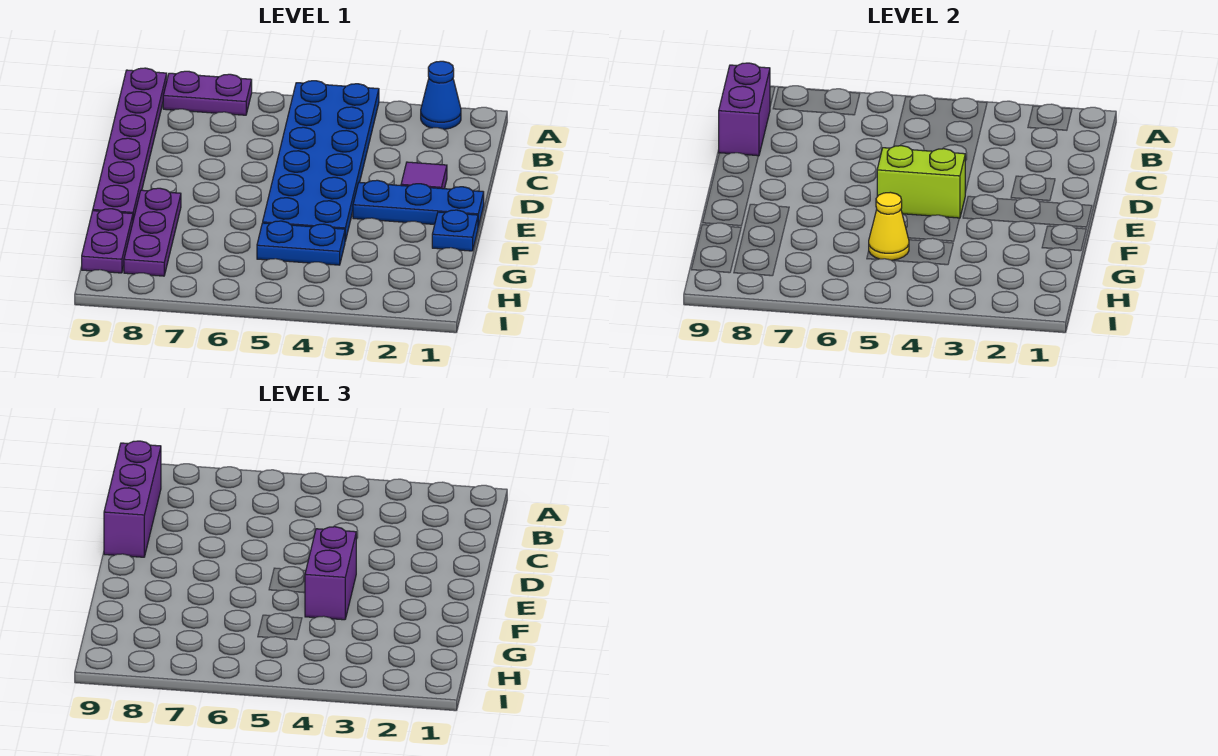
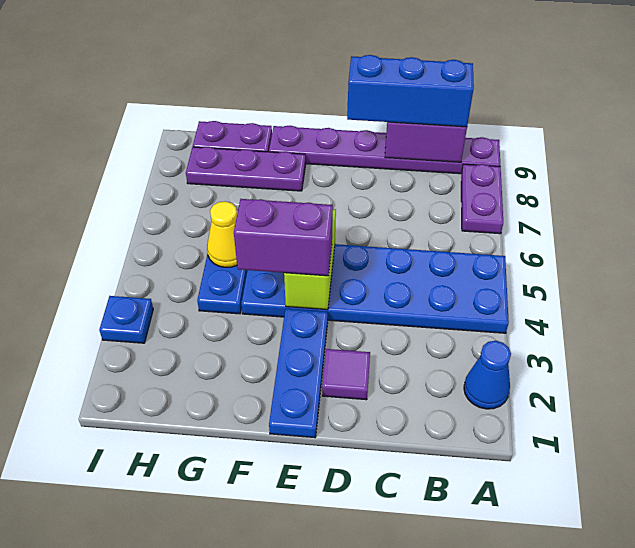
purple brick B9:D9 level 3 -> blue brick B9:D9 level 3
blue plate F1 level 1 -> blue plate I3 level 1

